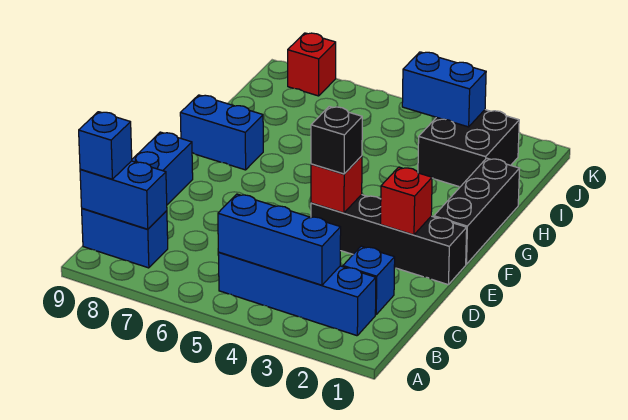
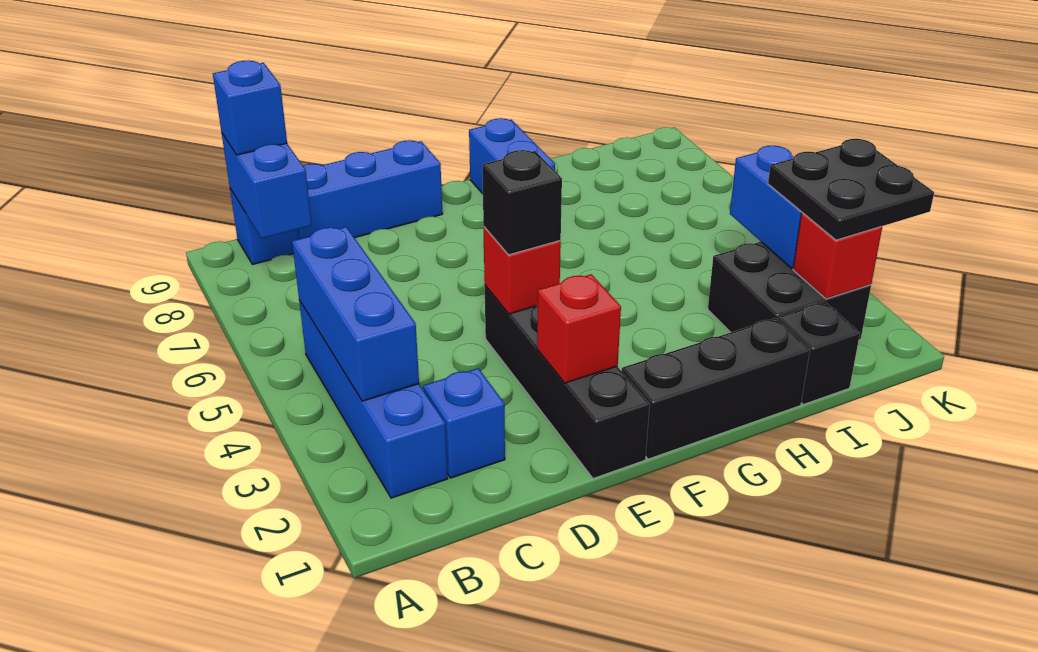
blue brick B8:B9 level 1 -> blue brick B9 level 1
none -> black brick I1 level 1
none -> black plate J2:K3 level 3
red brick K8 level 1 -> red brick J2 level 2

